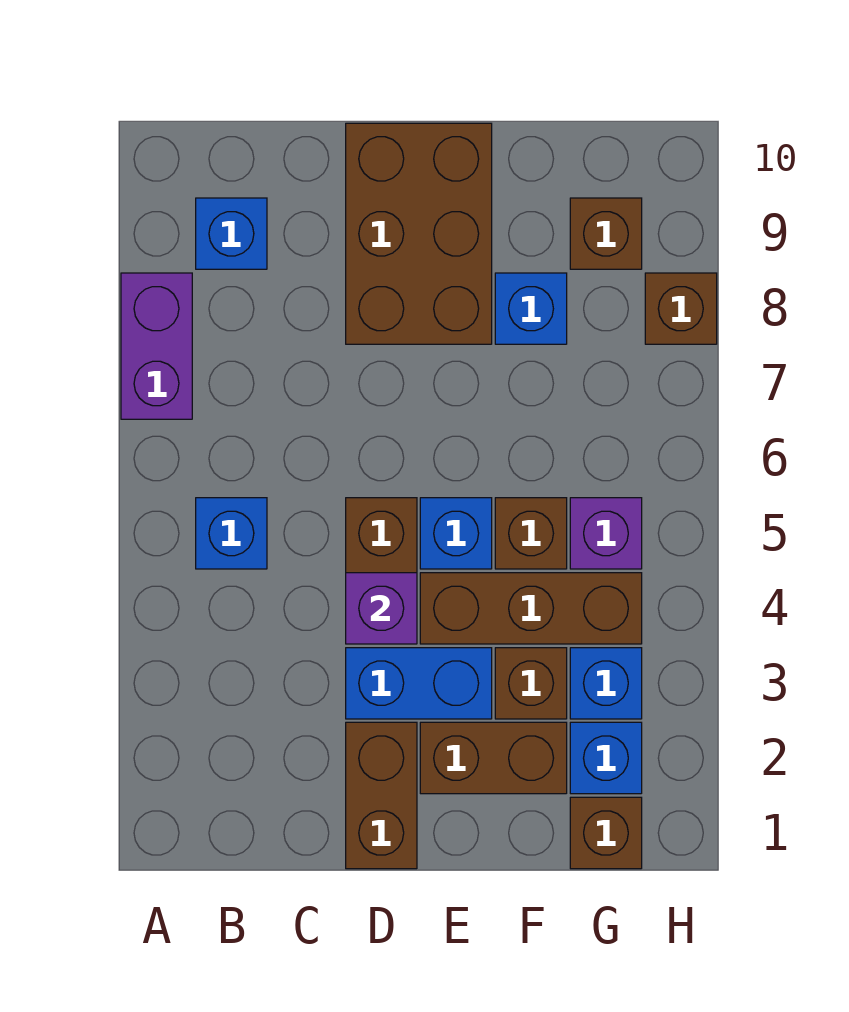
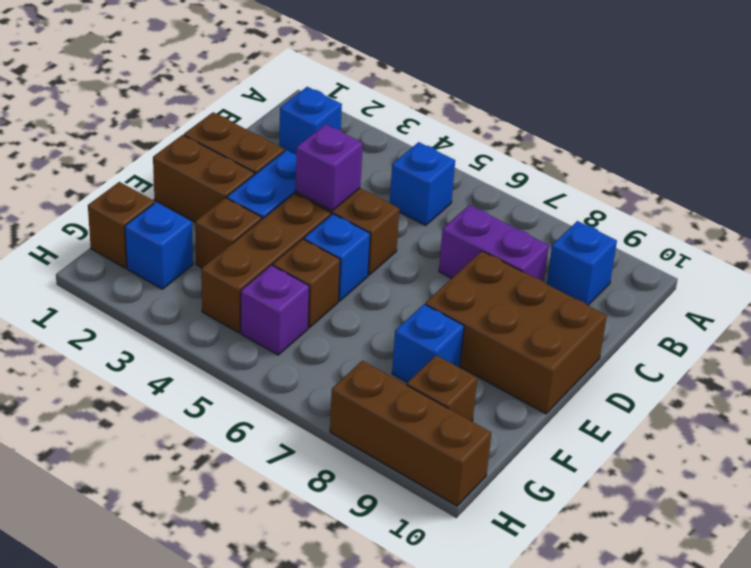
purple brick A7:A8 level 1 -> purple brick C7:C8 level 1
brown brick E2:F2 level 1 -> brown brick E1:E2 level 1
blue brick G3 level 1 -> blue brick B2 level 1
brown brick H8 level 1 -> brown brick H8:H10 level 1

